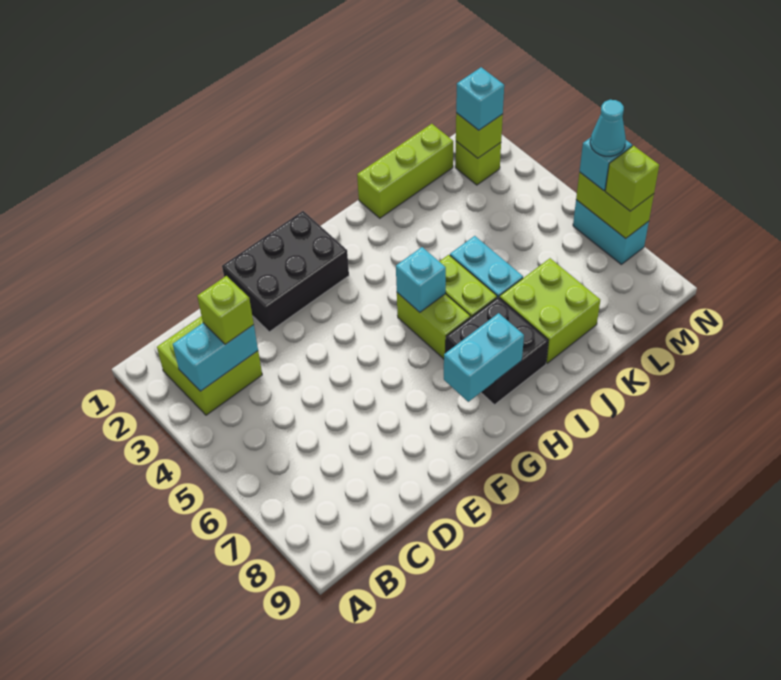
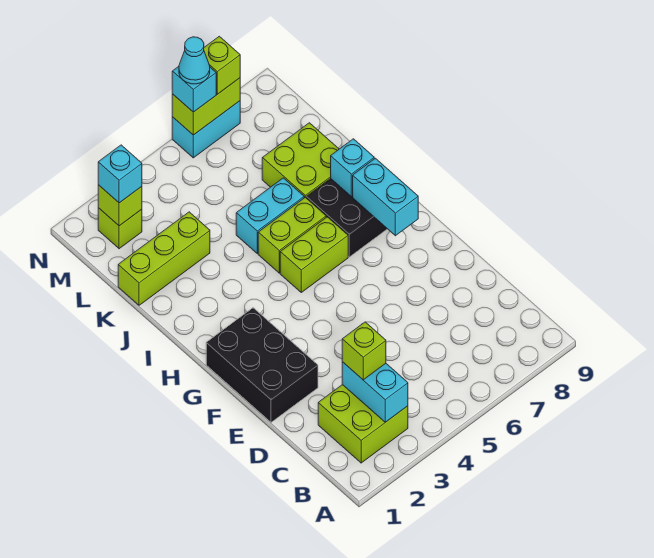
cyan brick H5 level 2 -> cyan brick I8 level 2
lime brick J1:L1 level 1 -> lime brick K1:K3 level 1

